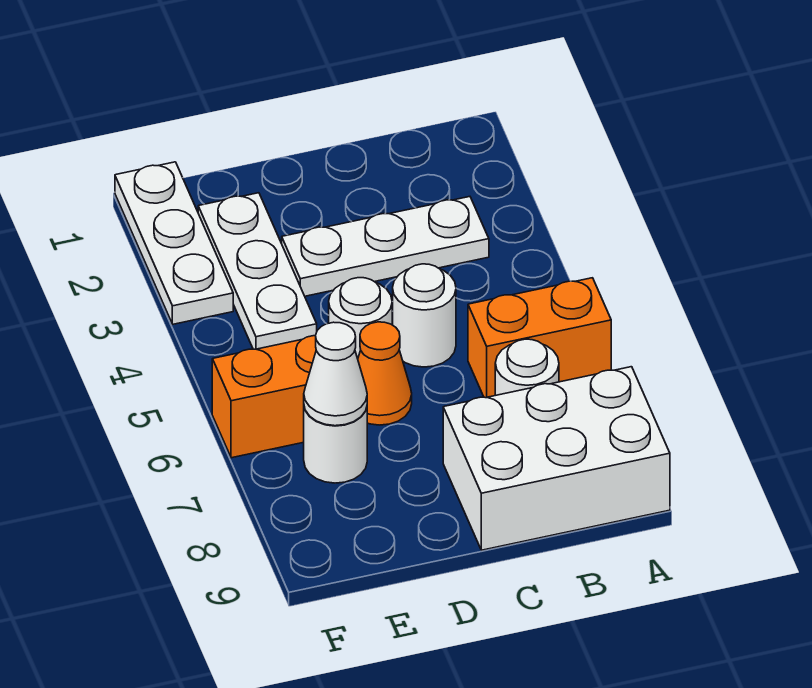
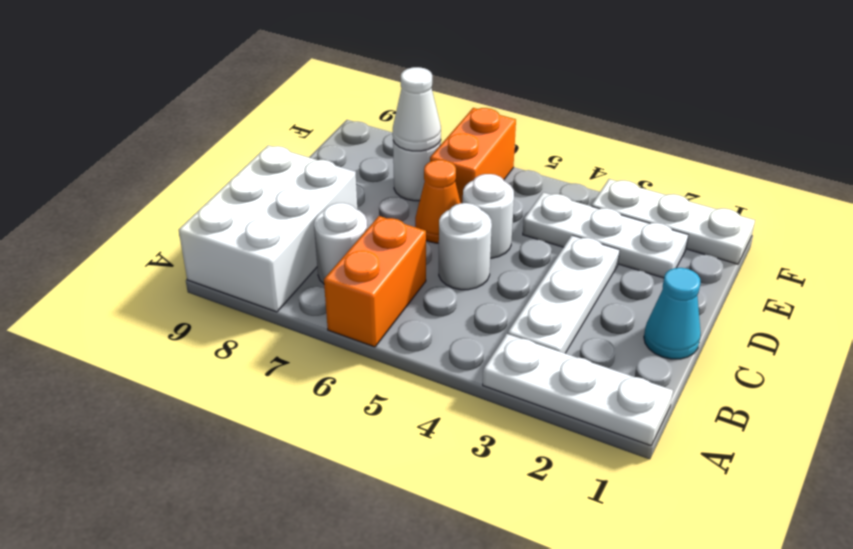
none -> white plate A1:A3 level 1
none -> cyan cone C1 level 1

